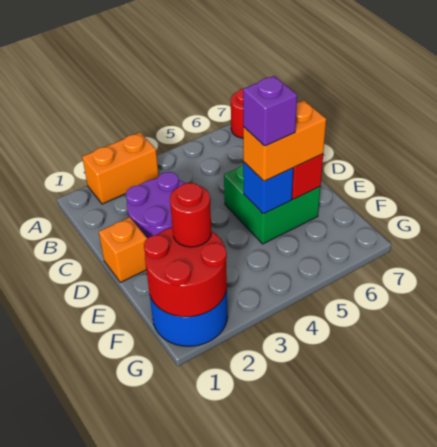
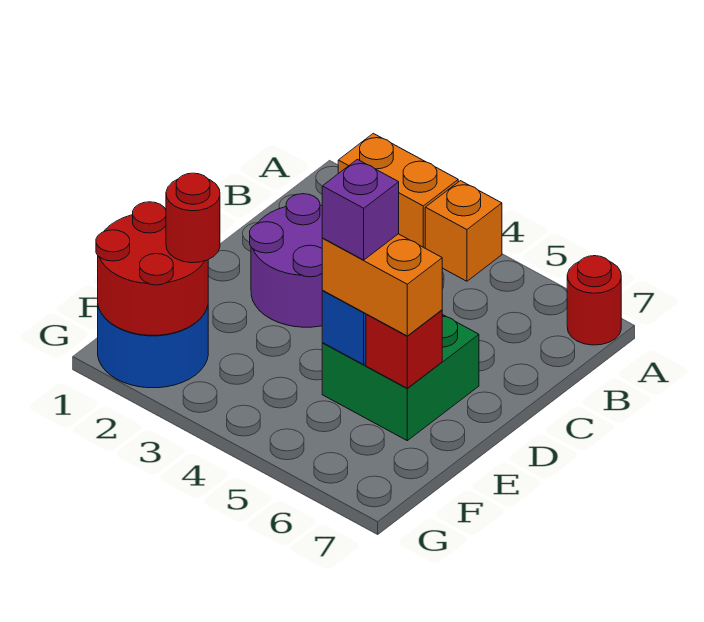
orange brick D1 level 1 -> orange brick A4 level 1

